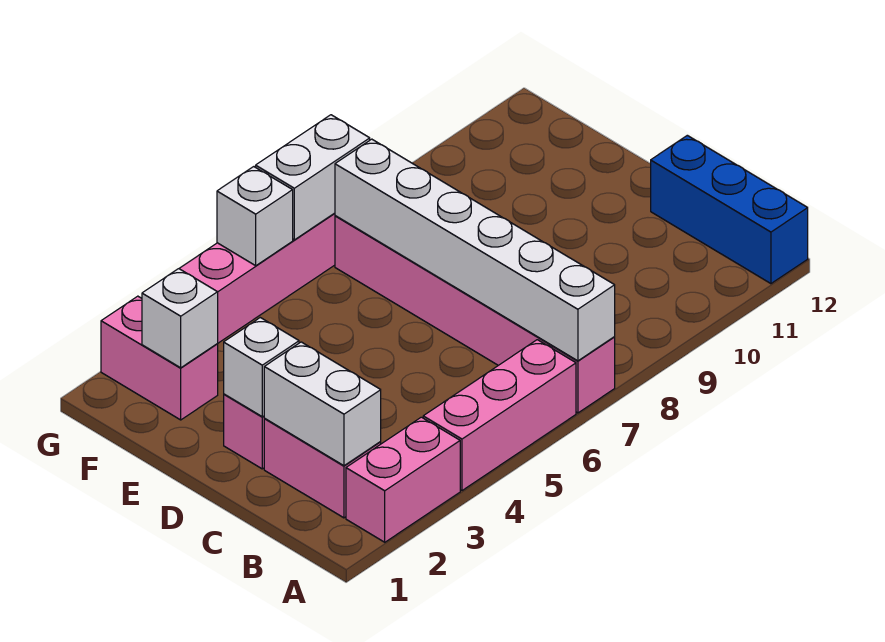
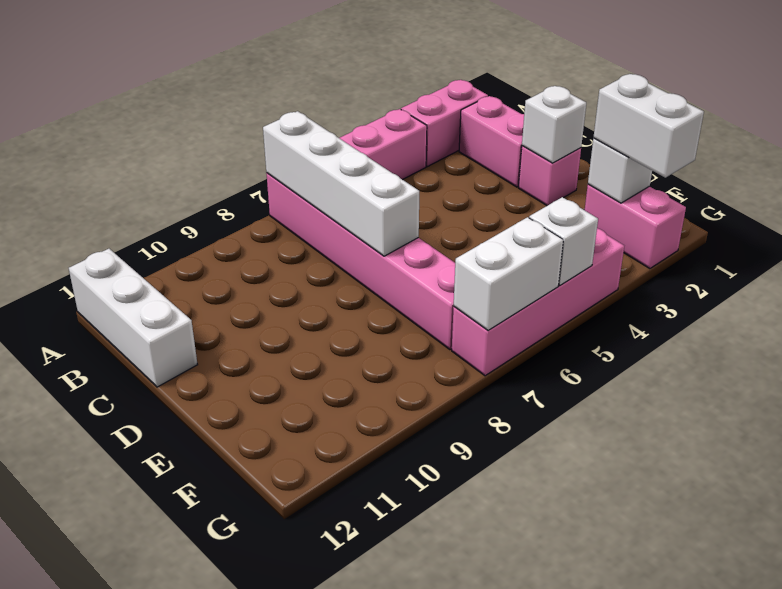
white brick A7:F7 level 2 -> white brick A7:D7 level 2
blue brick A12:C12 level 1 -> white brick A12:C12 level 1
white brick B2:C2 level 2 -> white brick F2:G2 level 3

